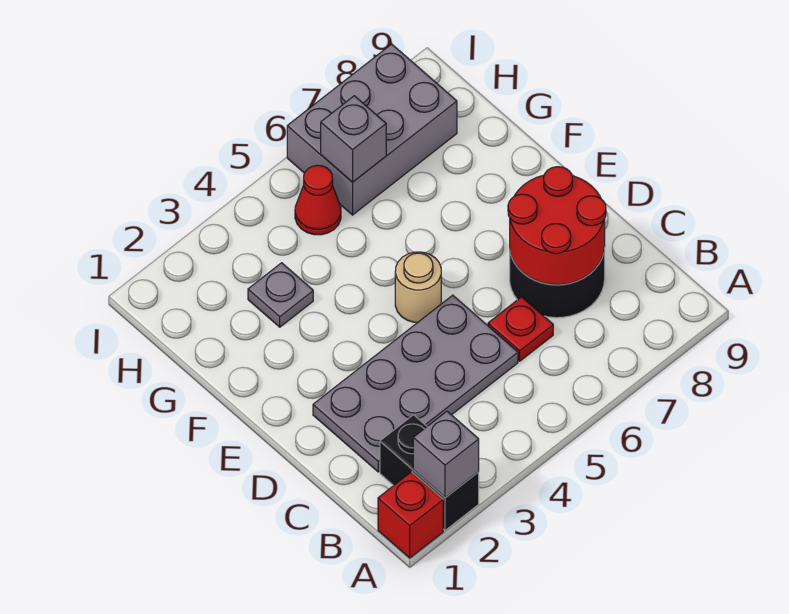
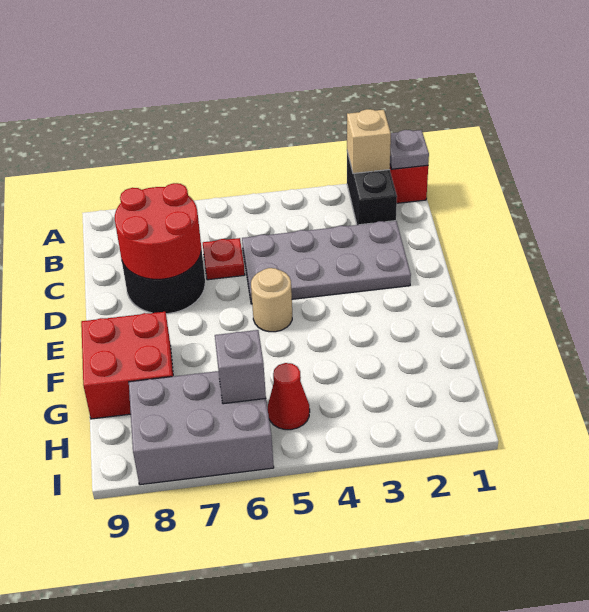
grey brick A2 level 2 -> tan brick A2 level 2
none -> red brick F8:G9 level 1
grey plate G3 level 1 -> grey plate A1 level 2

